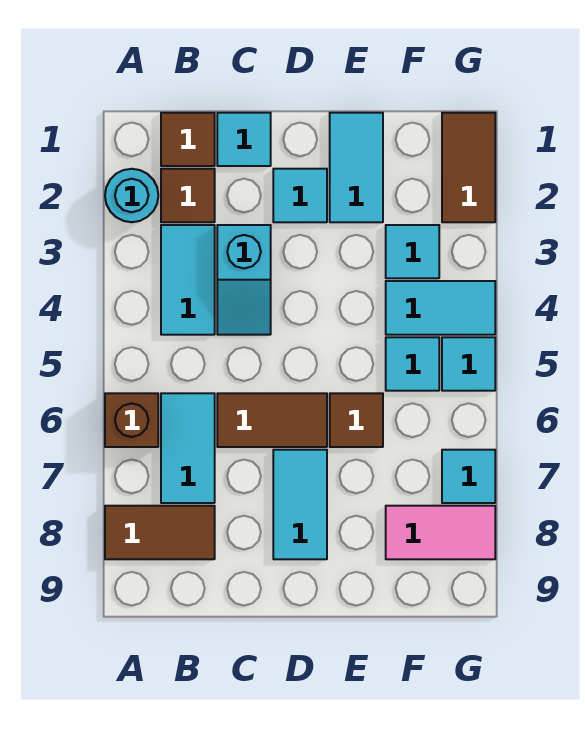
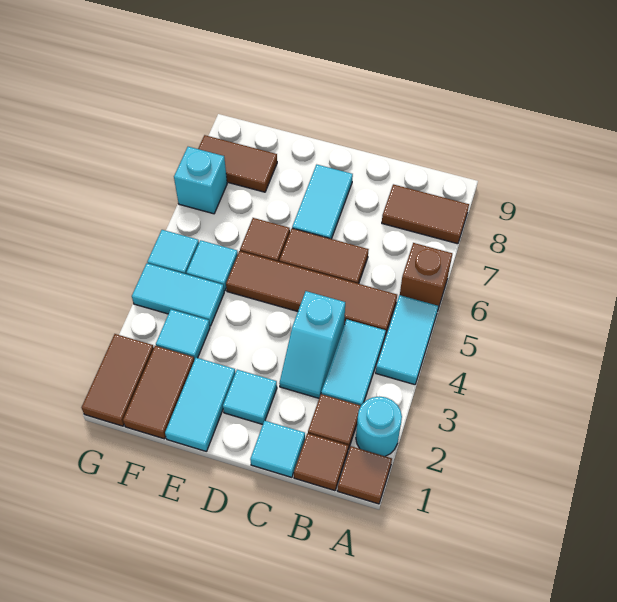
none -> brown tile A1 level 1
none -> brown tile B5:E5 level 1
cyan tile B6:B7 level 1 -> cyan tile A4:A5 level 1
cyan slope C3:C4 level 1 top 3 -> cyan slope C3:C4 level 1 top 4
none -> brown tile F1:F2 level 1
pink tile F8:G8 level 1 -> brown tile F8:G8 level 1
cyan tile G7 level 1 -> cyan brick G7 level 1

